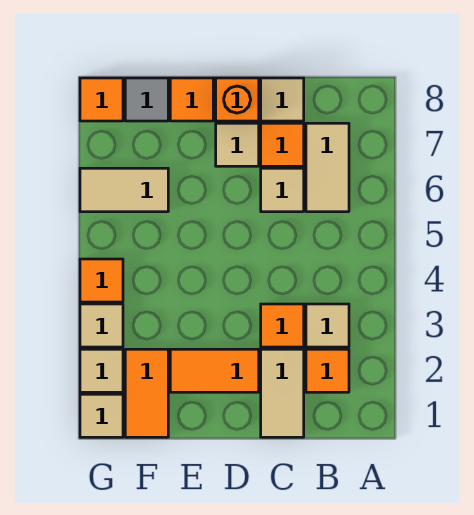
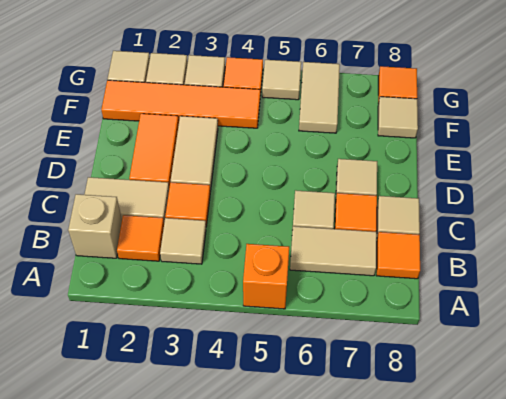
none -> tan brick B1 level 1
none -> tan tile D3:E3 level 1
orange brick D8 level 1 -> orange brick A5 level 1
orange tile E8 level 1 -> orange tile B8 level 1
orange tile F1:F2 level 1 -> orange tile F1:F4 level 1
grey tile F8 level 1 -> tan tile F8 level 1
none -> tan tile G5 level 1

